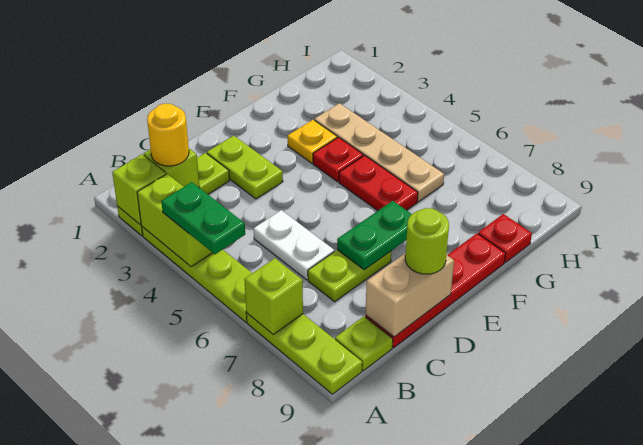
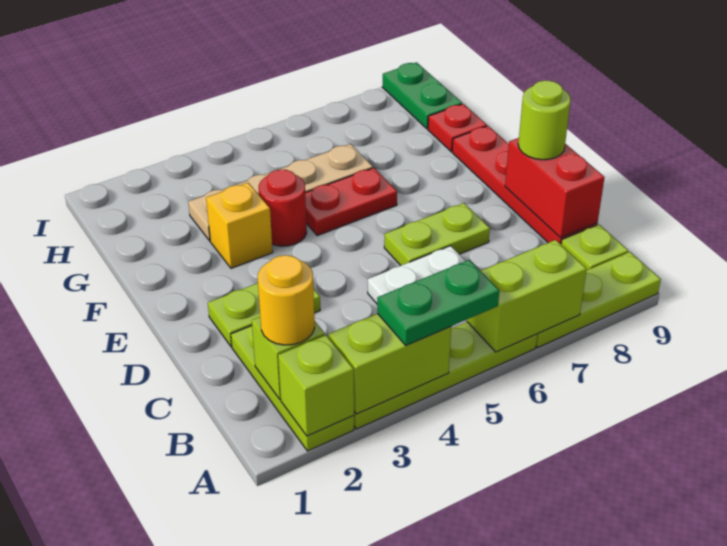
lime brick A7 level 2 -> lime brick A6:A7 level 2
lime plate C7:D7 level 1 -> lime plate D6:D7 level 1
tan brick C9:D9 level 2 -> red brick C9:D9 level 2
green plate D7:E7 level 2 -> green plate H9:I9 level 1
yellow plate F3 level 1 -> yellow brick F3 level 1
red plate F4 level 1 -> red round brick F4 level 1

